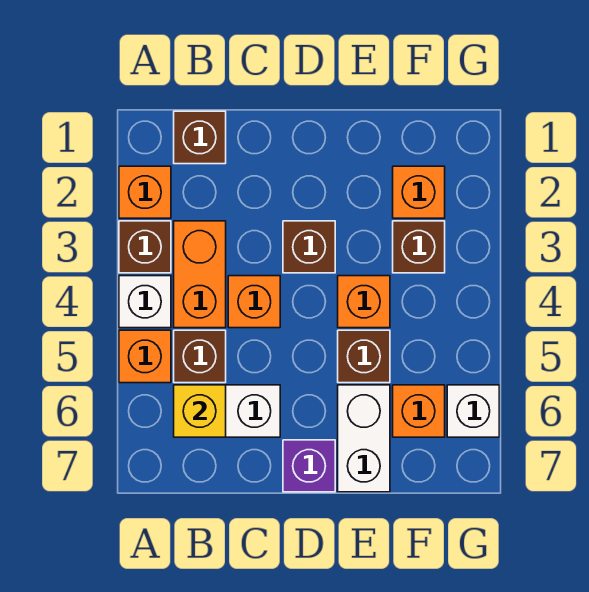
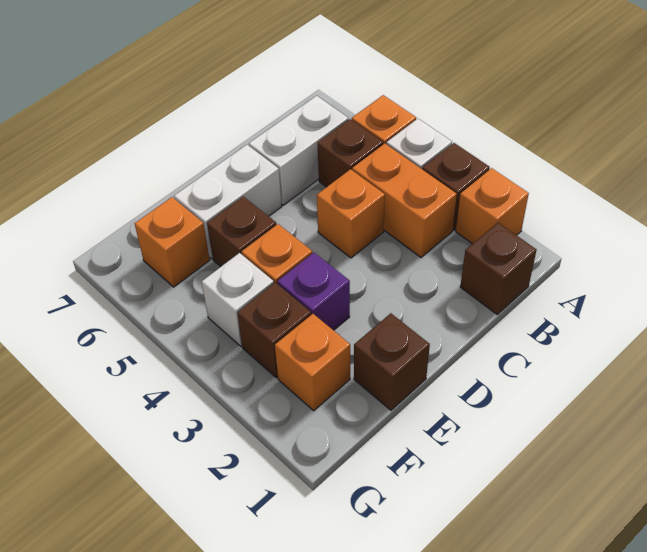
yellow brick B6 level 2 -> none
brown brick D3 level 1 -> brown brick E1 level 1
purple brick D7 level 1 -> purple brick E3 level 1
white brick E6:E7 level 1 -> white brick D6:E6 level 1
white brick G6 level 1 -> white brick F4 level 1

